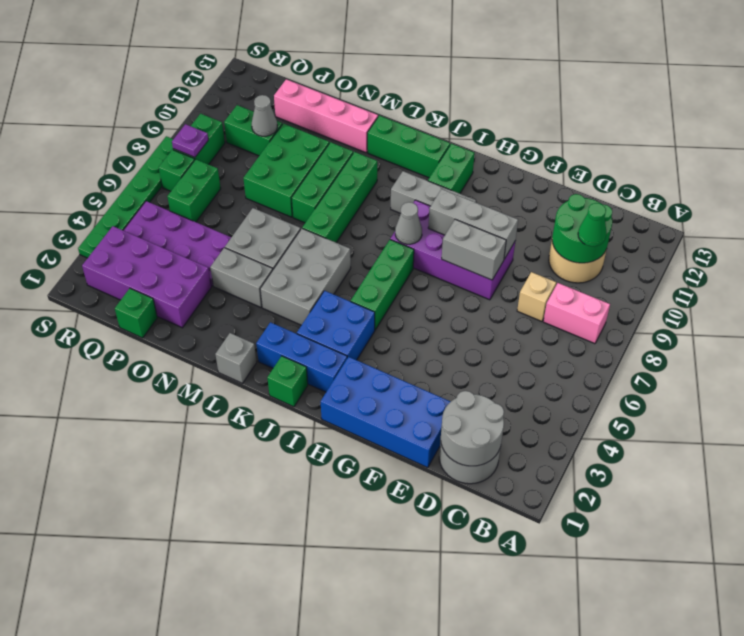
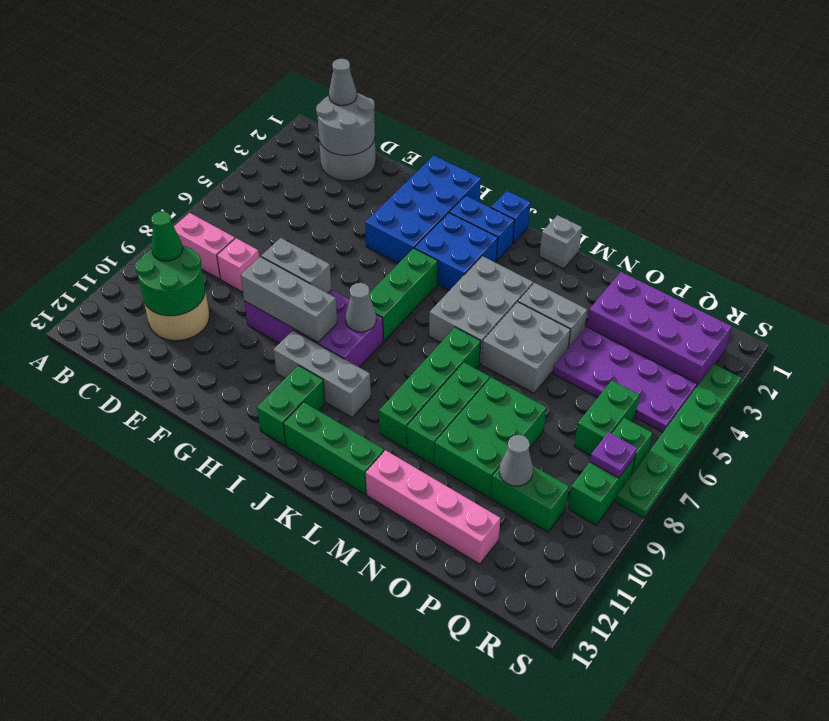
none -> grey cone C1 level 3
tan brick D8 level 1 -> pink brick D8 level 1
blue brick E1:H2 level 1 -> blue brick G1:H4 level 1
blue brick I2:K2 level 1 -> blue brick I2:J2 level 1
green brick J1 level 1 -> blue brick J1 level 1
green brick P1 level 1 -> none

